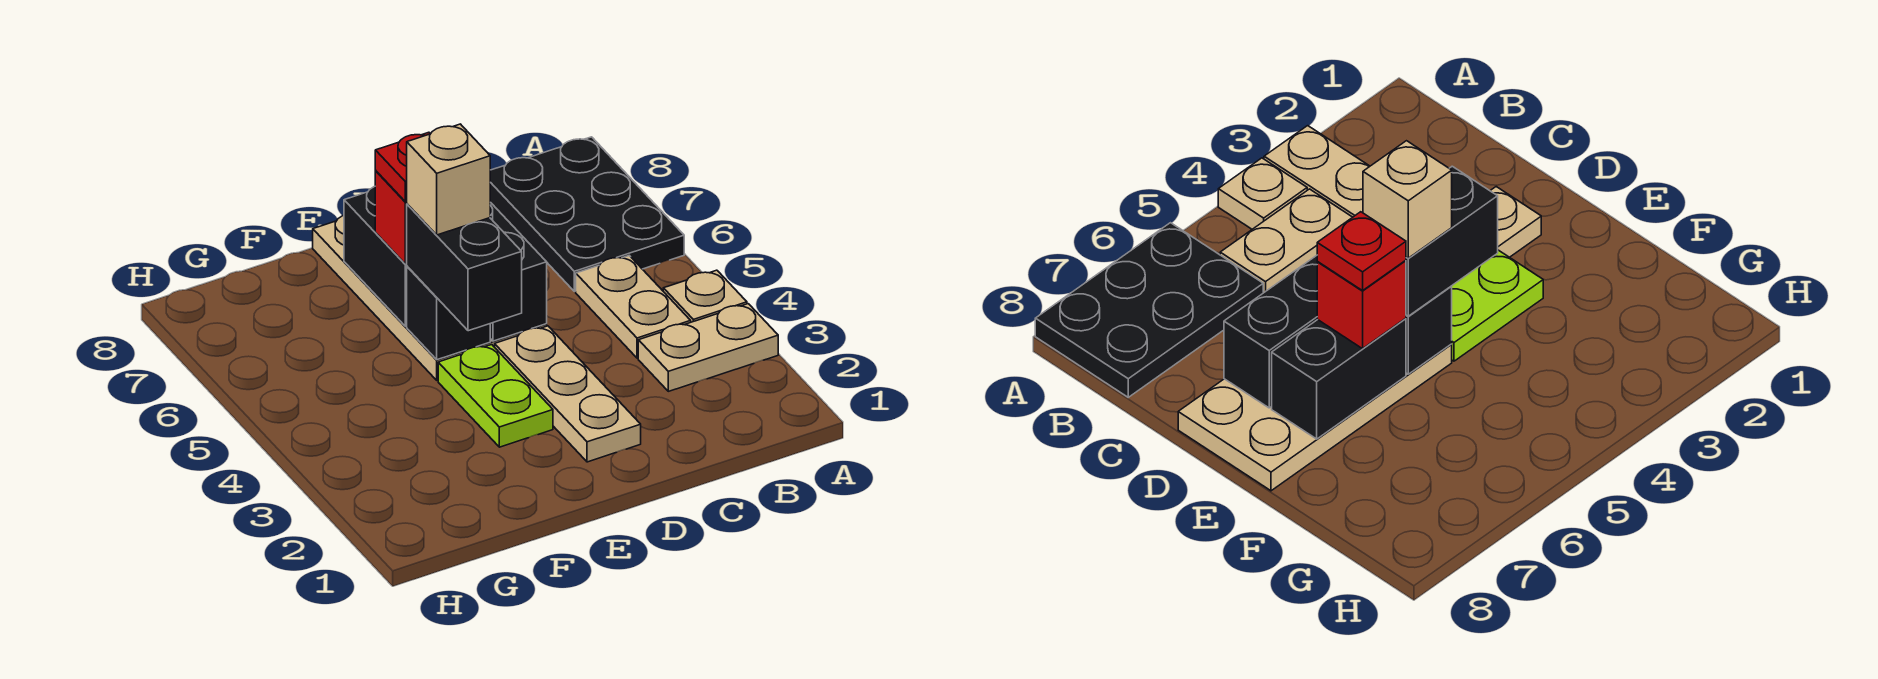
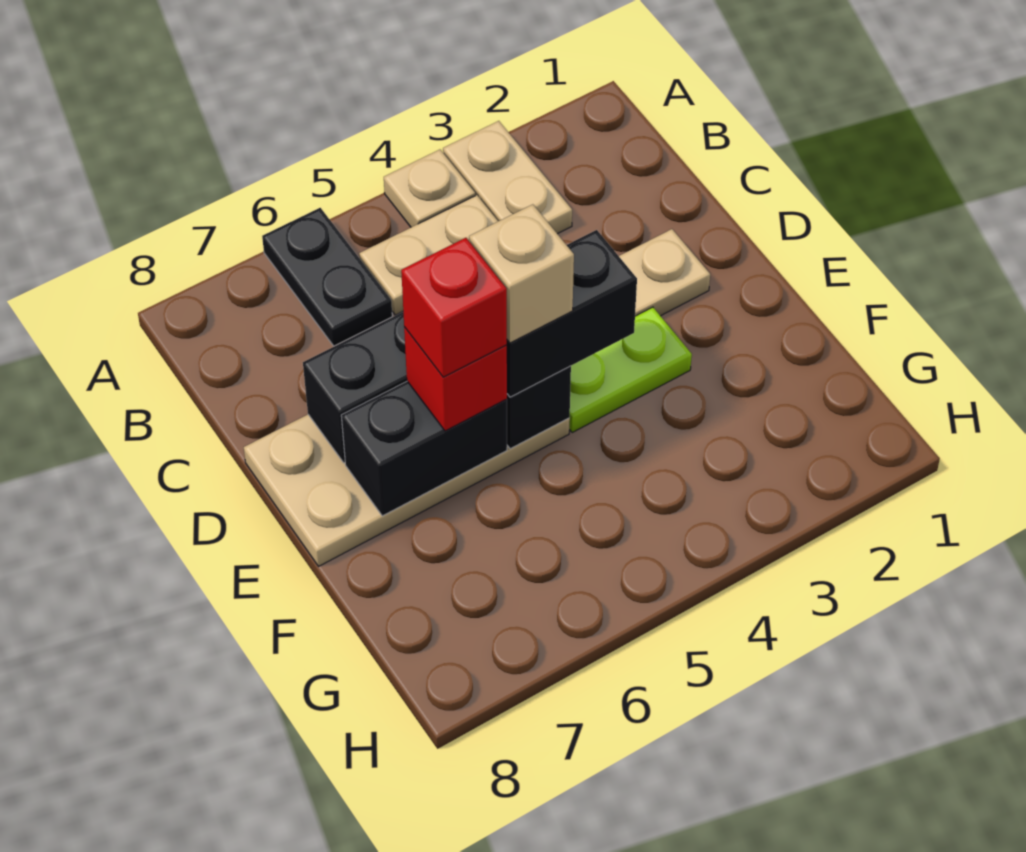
black plate A6:B8 level 1 -> black plate A6:B6 level 1
red plate E6 level 4 -> red brick E6 level 4

